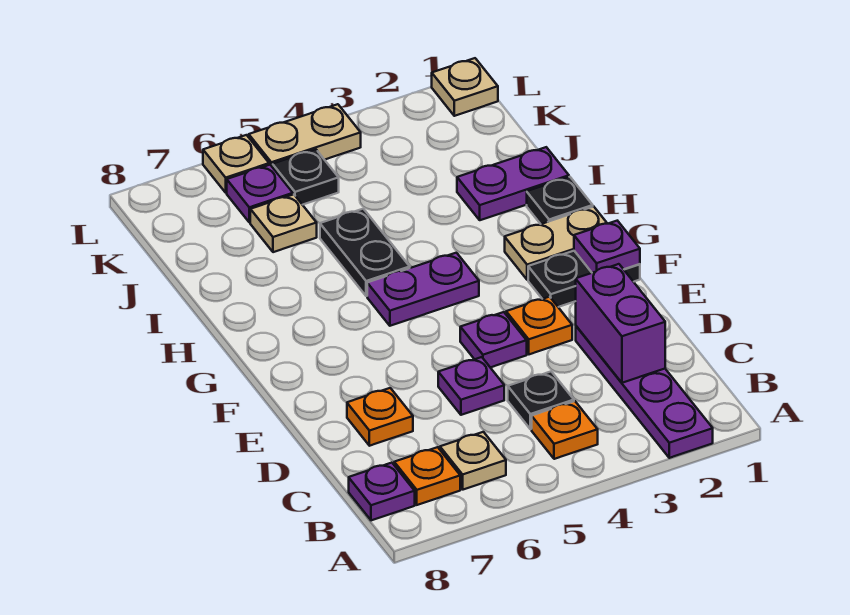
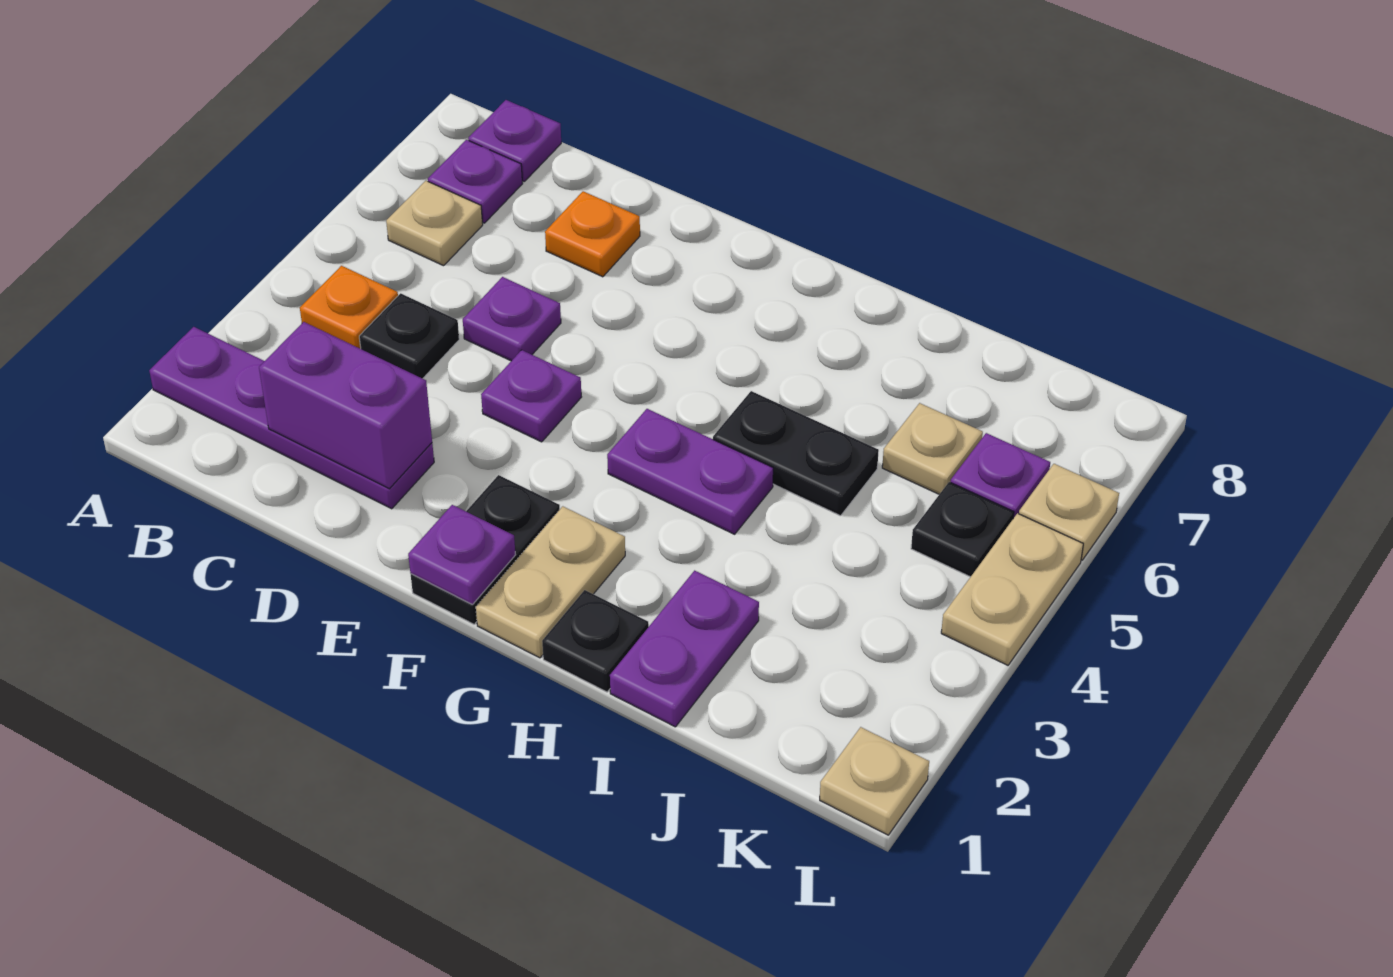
orange plate B7 level 1 -> purple plate B7 level 1
orange plate E3 level 1 -> none
purple plate G4:G5 level 1 -> purple plate G4:H4 level 1

